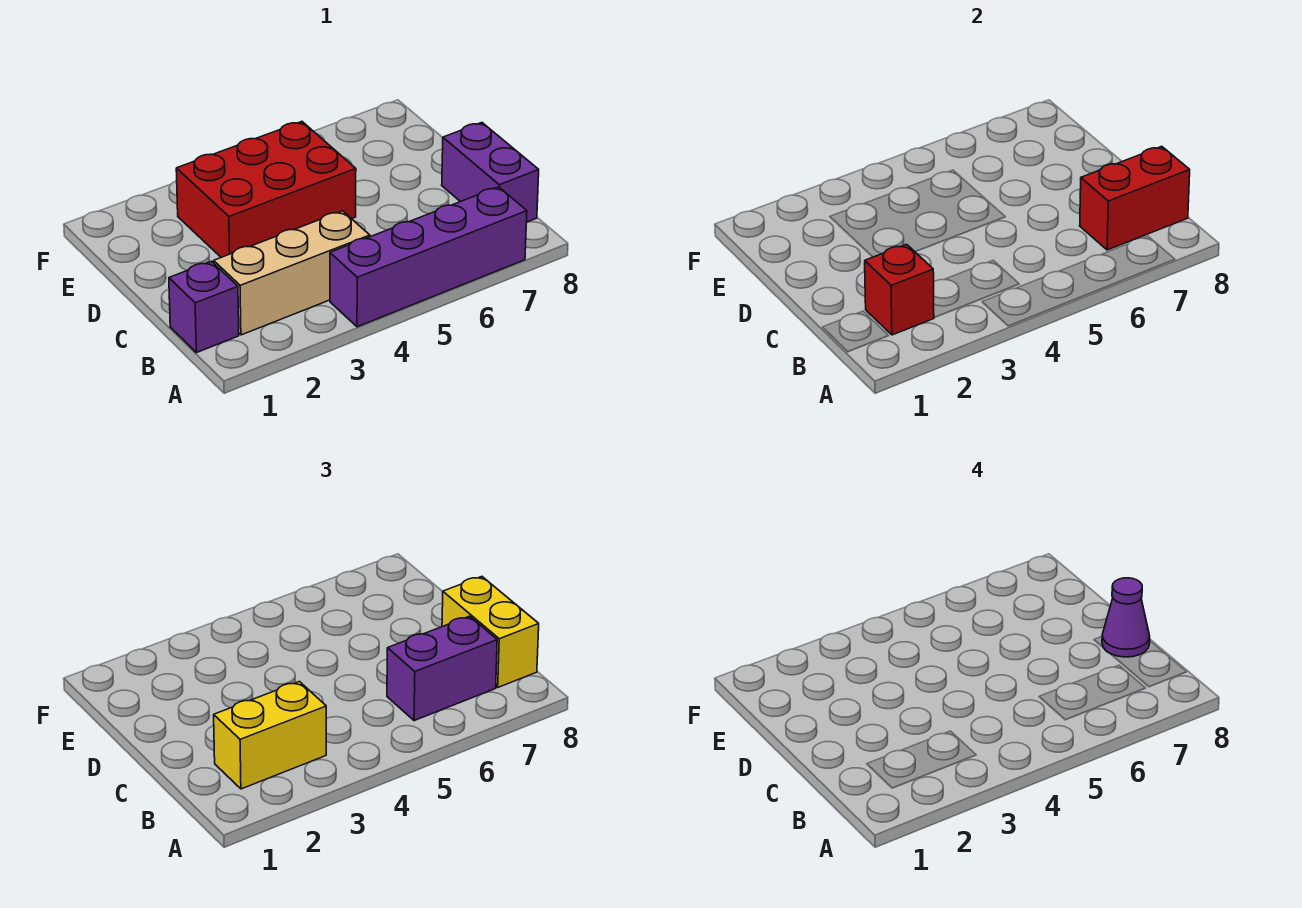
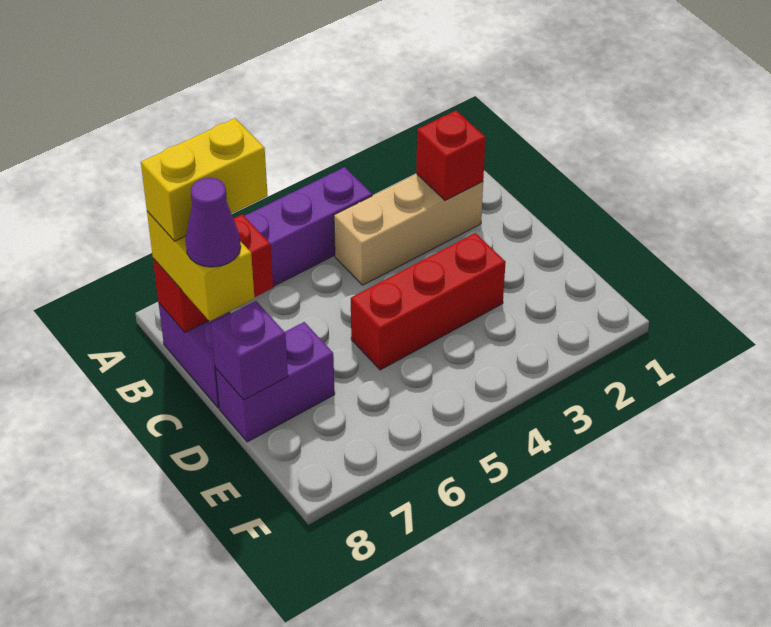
purple brick B1 level 1 -> purple brick D8 level 2
yellow brick B2:B3 level 3 -> yellow brick B7:B8 level 4
purple brick B6:B7 level 3 -> purple brick D7:D8 level 1
red brick D3:E5 level 1 -> red brick D3:D5 level 1

